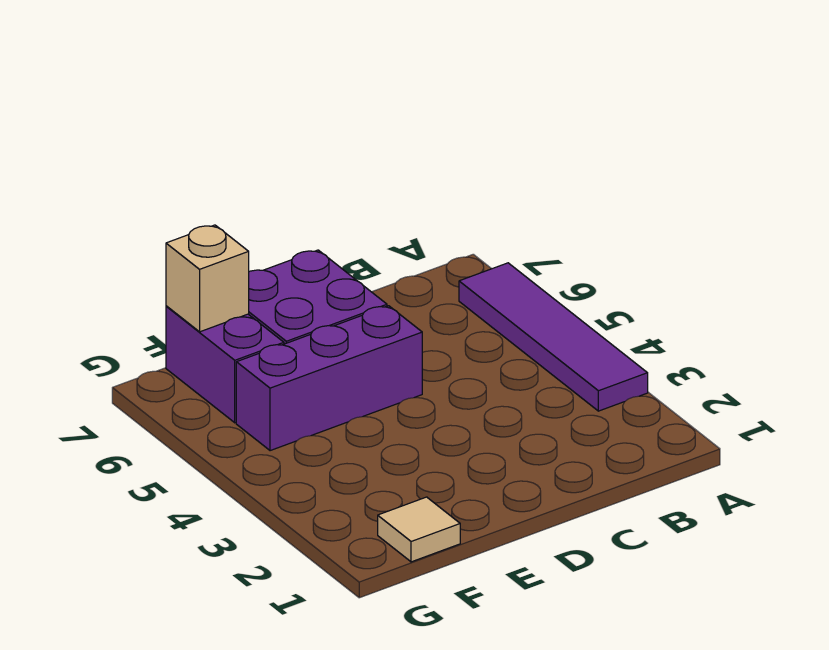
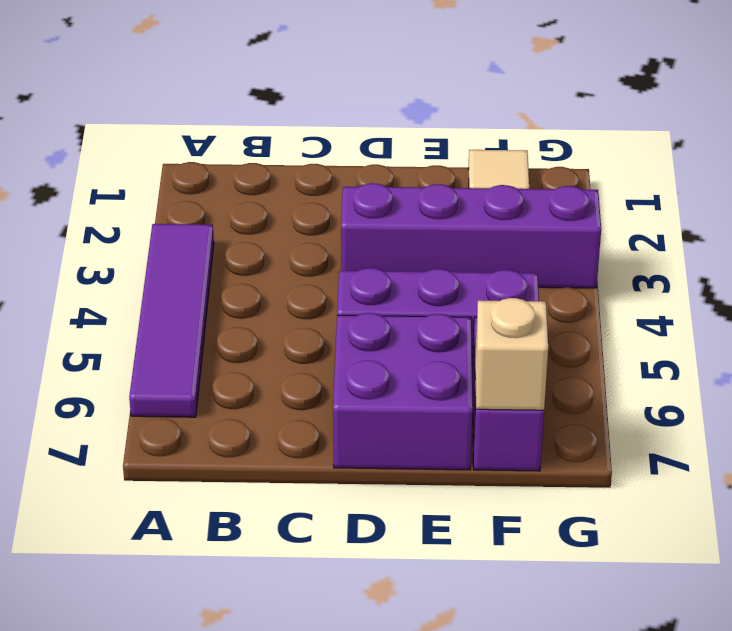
none -> purple brick D3:G3 level 1

